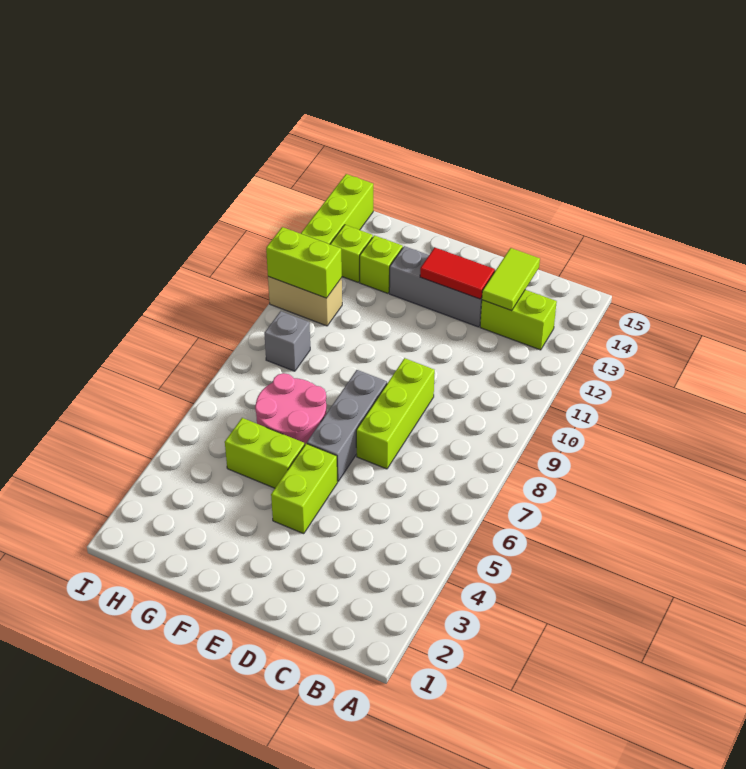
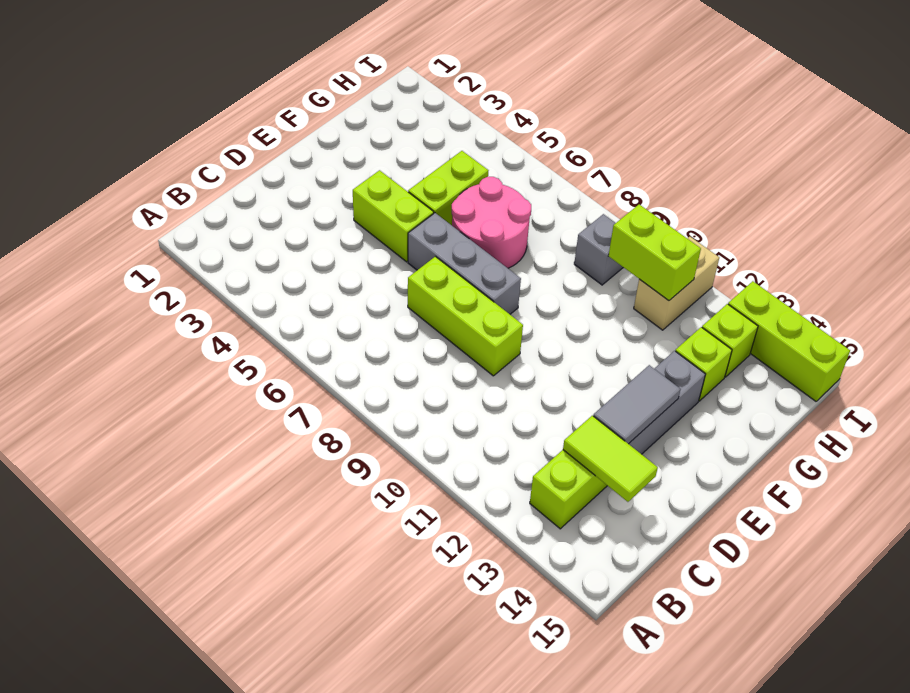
red tile D13:E13 level 2 -> grey tile D13:E13 level 2
lime brick H11:I11 level 2 -> lime brick H10:H11 level 2

